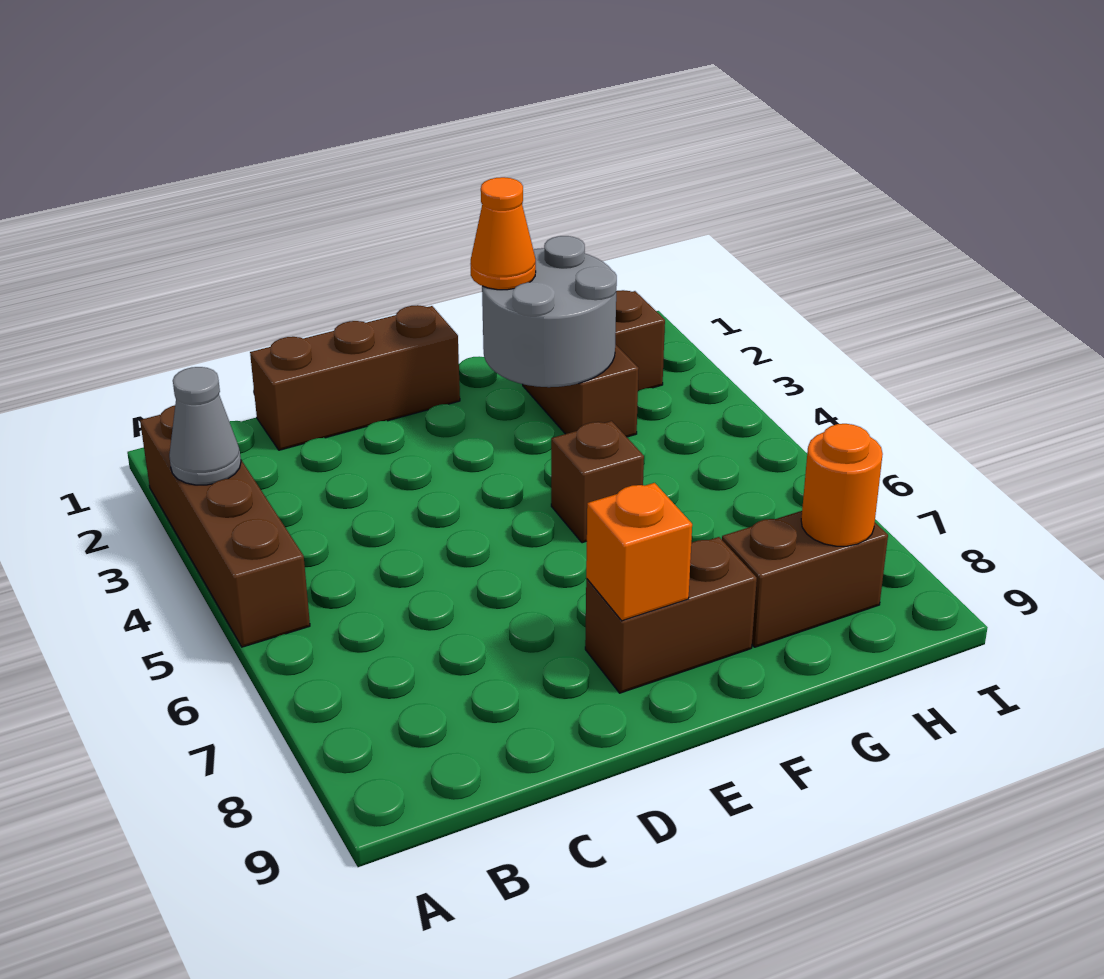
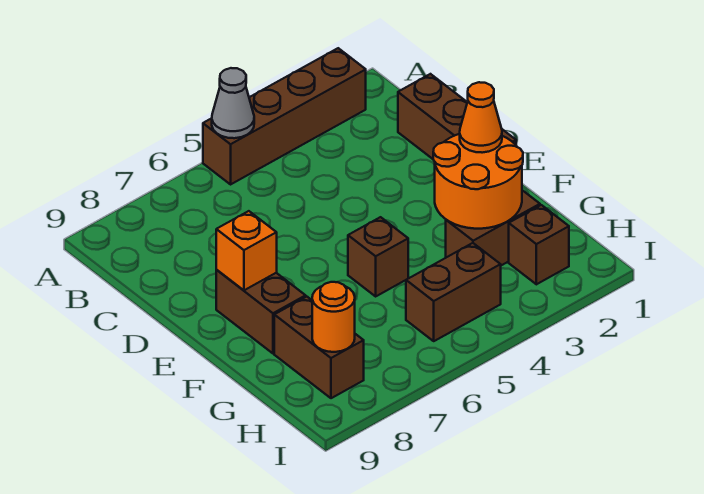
grey cone A3 level 2 -> grey cone A5 level 2
grey round brick F2:G3 level 2 -> orange round brick F2:G3 level 2
none -> brown brick H4:H5 level 1

